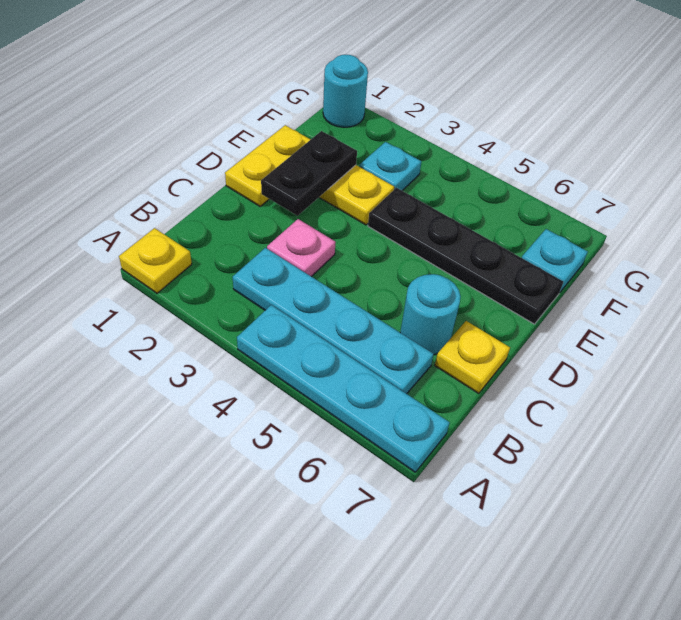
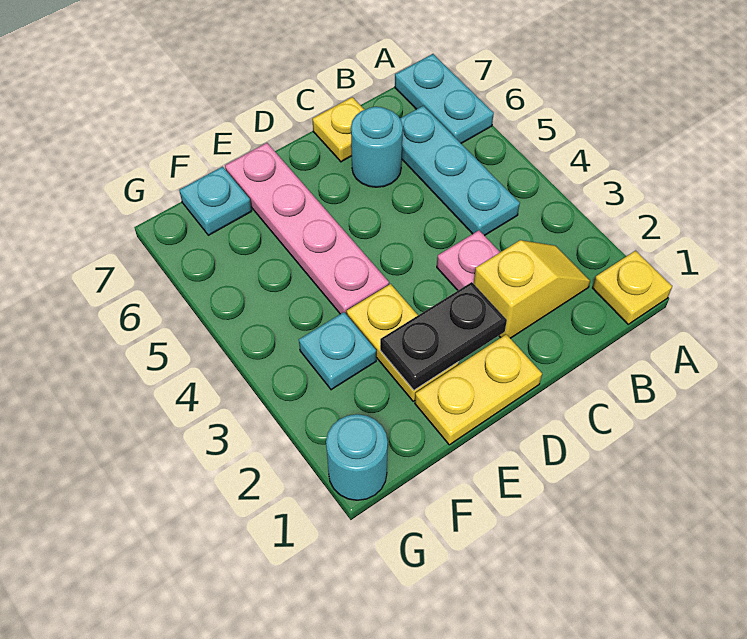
cyan plate A4:A7 level 1 -> cyan plate A6:A7 level 1
none -> yellow slope B2:C2 level 1 top C
cyan plate B3:B6 level 1 -> cyan plate B4:B6 level 1
black plate E4:E7 level 1 -> pink plate E4:E7 level 1

